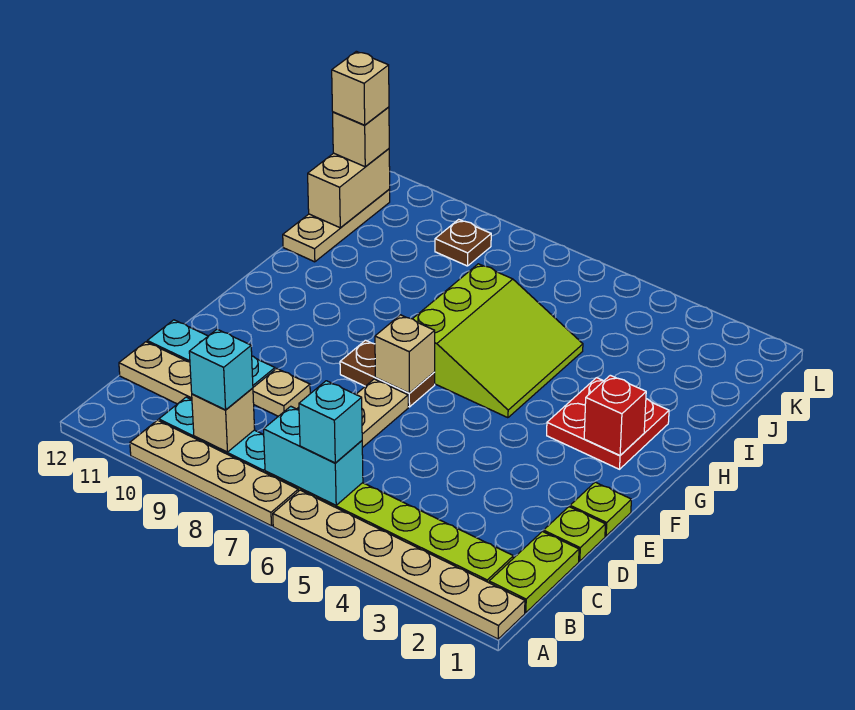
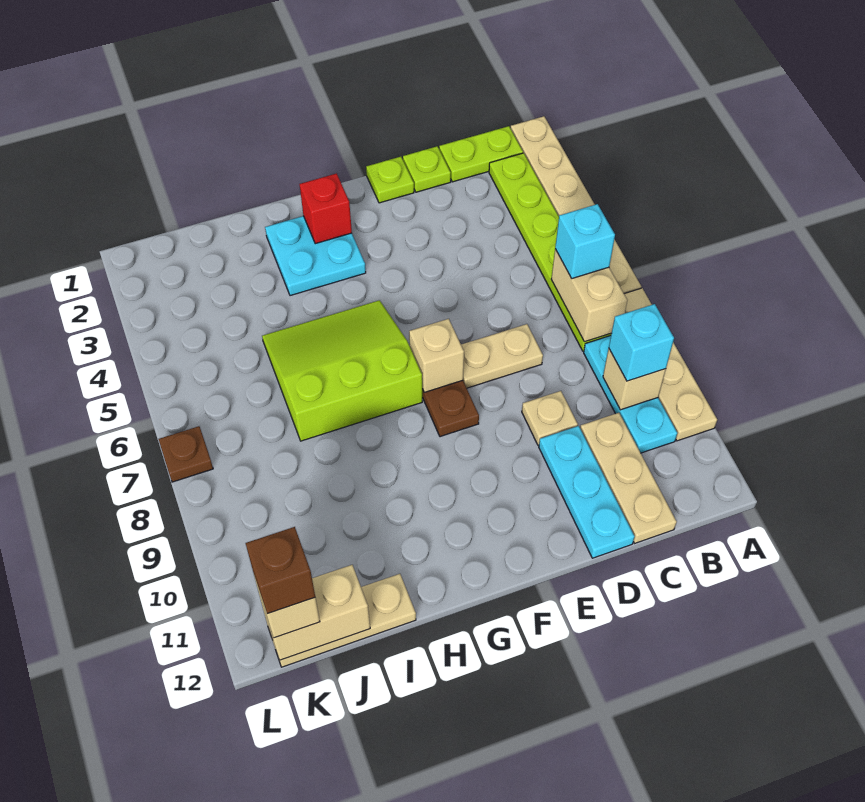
cyan brick B6:B7 level 2 -> tan brick B6:B7 level 2
red plate G2:H3 level 1 -> cyan plate G2:H3 level 1
brown plate K9 level 1 -> brown plate L7 level 1
tan brick K12 level 4 -> brown brick K12 level 4

